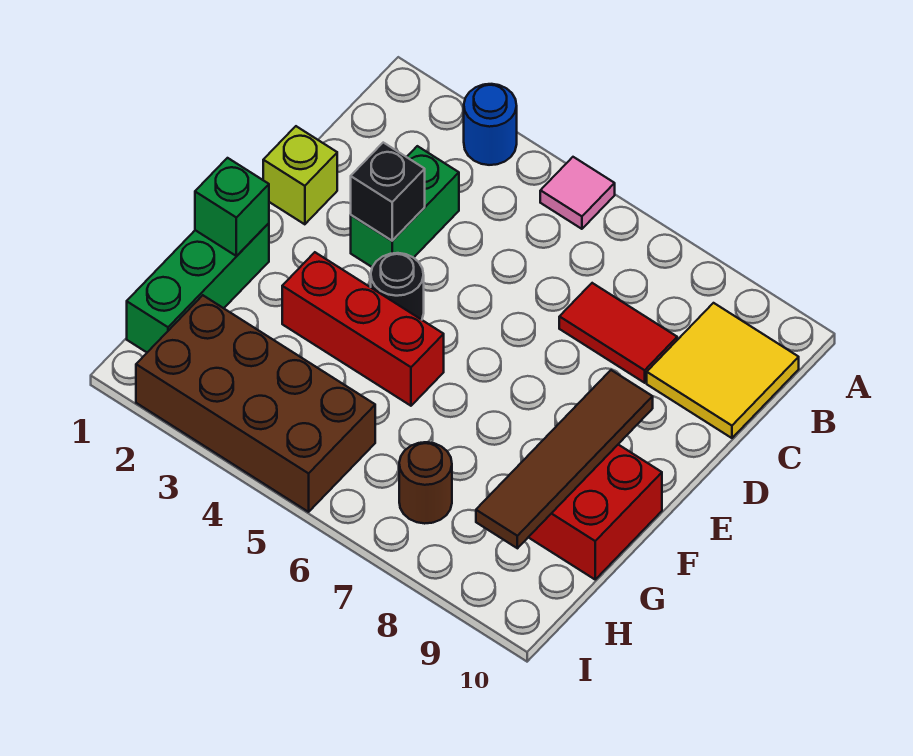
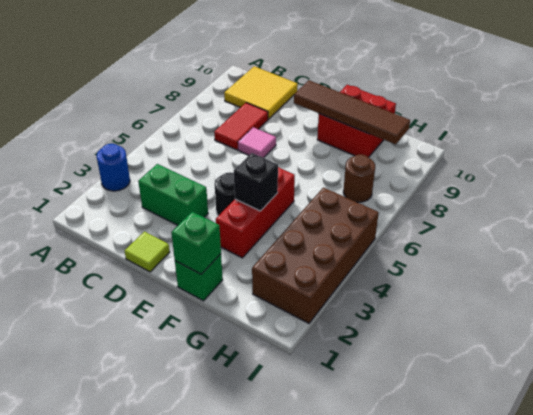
pink tile A5 level 1 -> pink tile D7 level 1
lime brick D1 level 1 -> lime tile D1 level 1
black brick D3 level 2 -> black brick F4 level 2
green brick F1:H1 level 1 -> green brick F1 level 1

